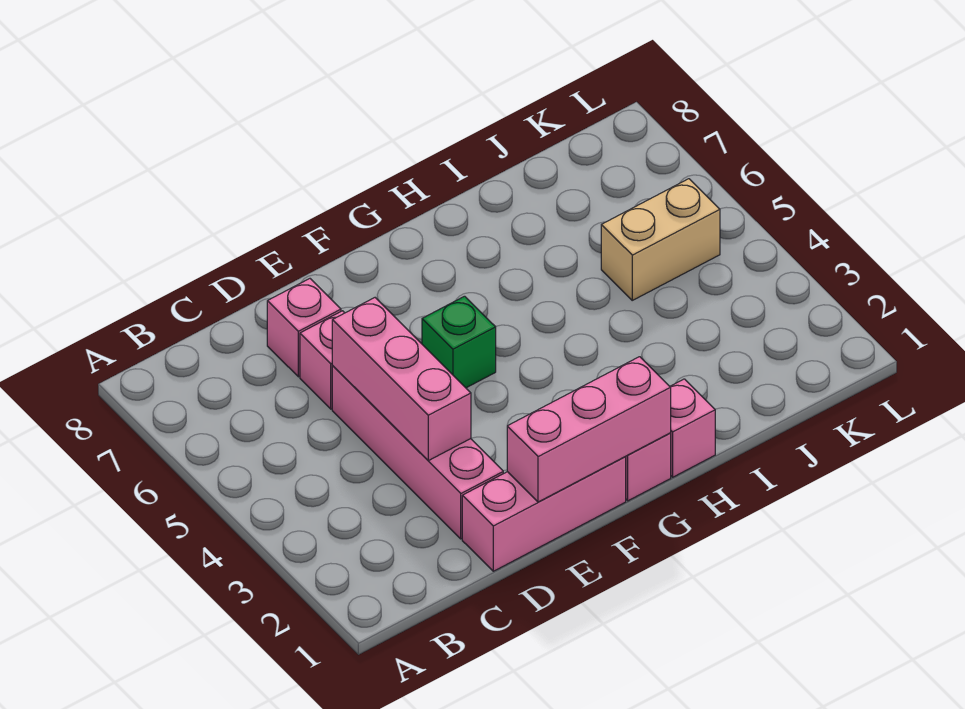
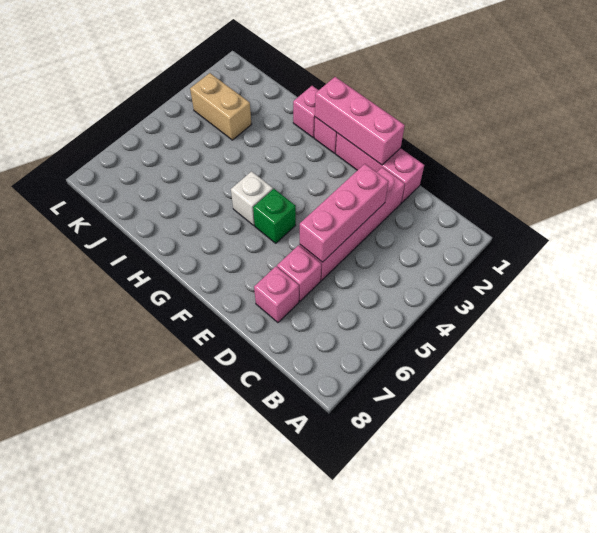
none -> white brick G5 level 1
tan brick J5:K5 level 1 -> tan brick J3:K3 level 1

